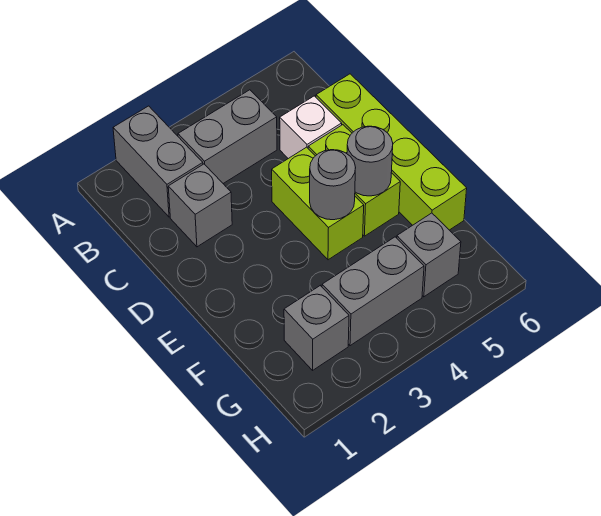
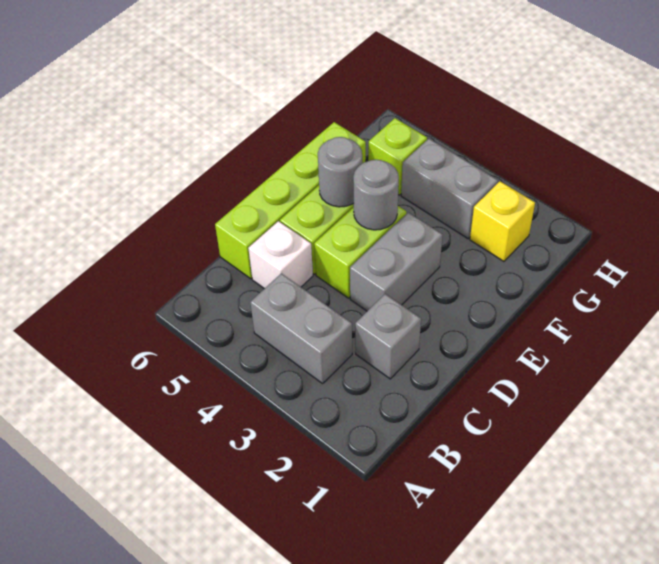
grey brick A2:B2 level 1 -> grey brick D3:E3 level 1
grey brick G2 level 1 -> yellow brick G2 level 1
grey brick G5 level 1 -> lime brick G5 level 1

